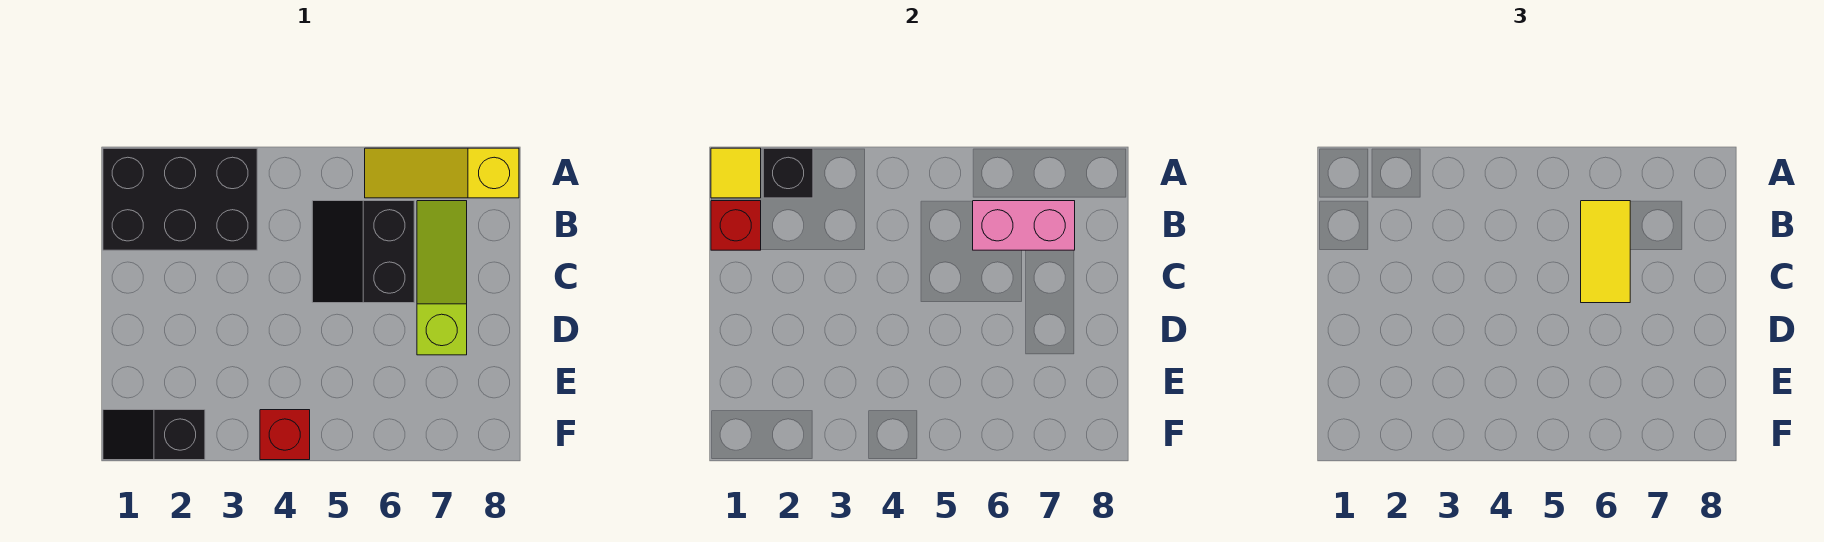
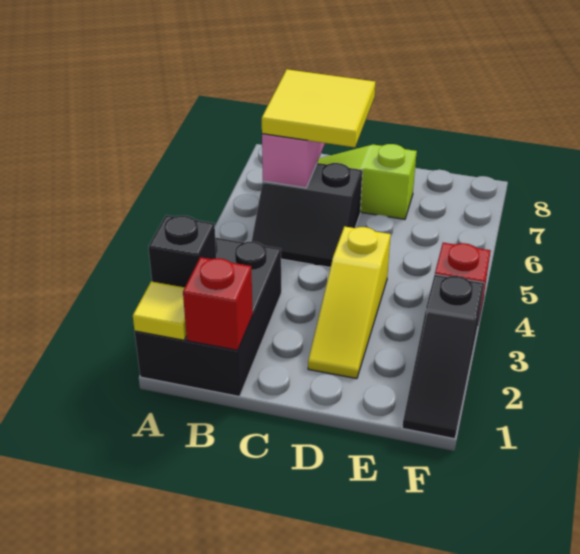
yellow slope A6:A8 level 1 top 8 -> yellow slope D2:D4 level 1 top 4
yellow tile B6:C6 level 3 -> yellow tile B6:C7 level 3
black slope F1:F2 level 1 top 2 -> black slope F1:F3 level 1 top 3

